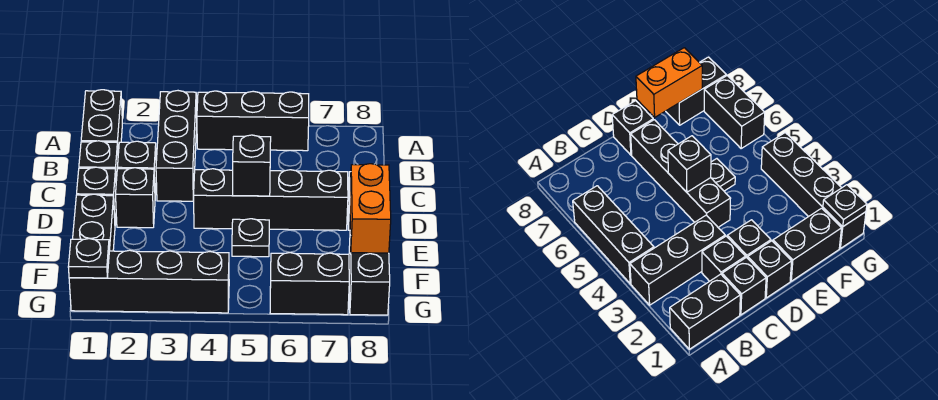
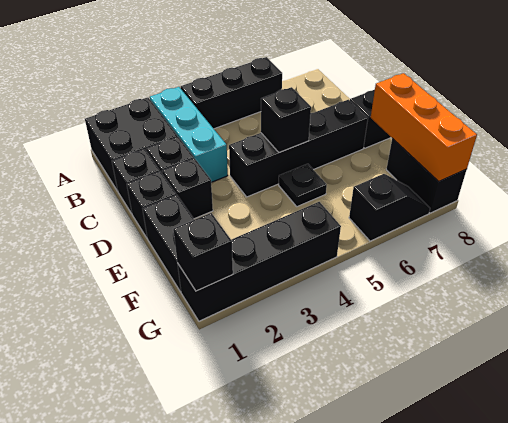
black brick A1:B1 level 1 -> black brick A1:B2 level 1
black brick A3:C3 level 1 -> cyan brick A3:C3 level 1
orange brick E8:F8 level 2 -> orange brick E8:G8 level 2
black plate G1 level 2 -> black brick G1 level 2
black brick G6:G7 level 1 -> black slope G6:G7 level 1 top 6

